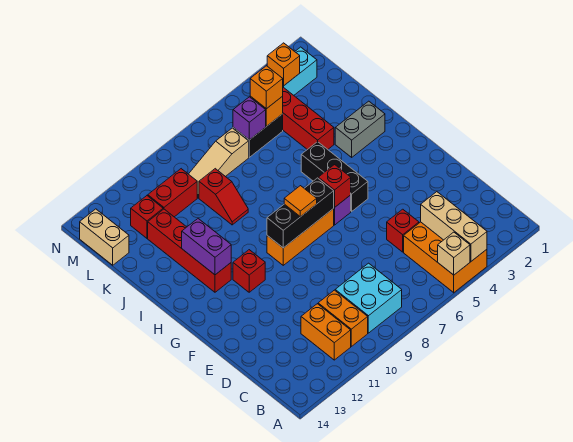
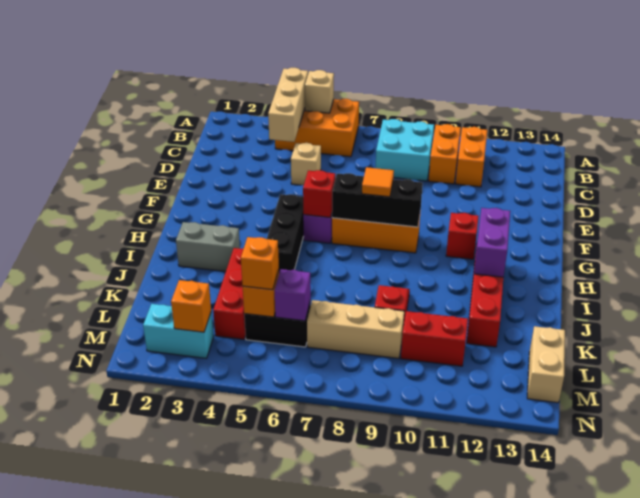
orange brick A4:C5 level 1 -> orange brick A4:B6 level 1
red brick D5 level 1 -> tan brick D5 level 1
tan slope L7:L9 level 1 top 7 -> tan brick L7:L9 level 1
red brick L12 level 1 -> none

